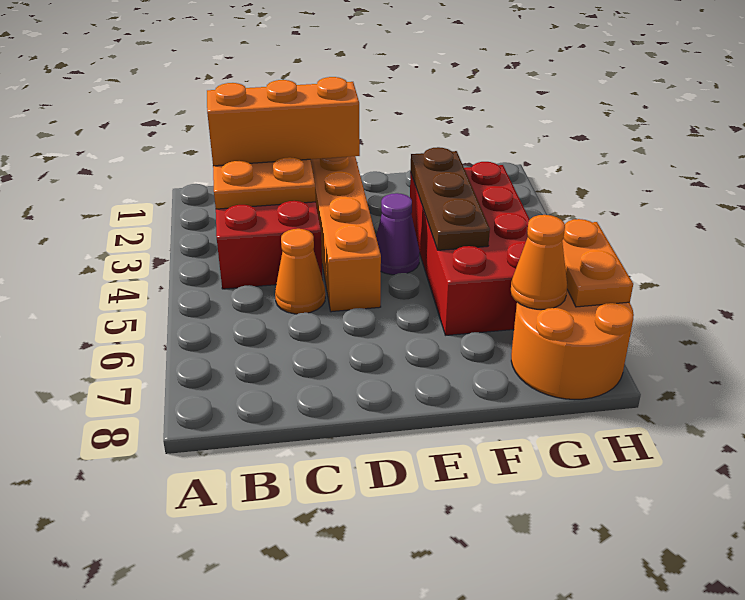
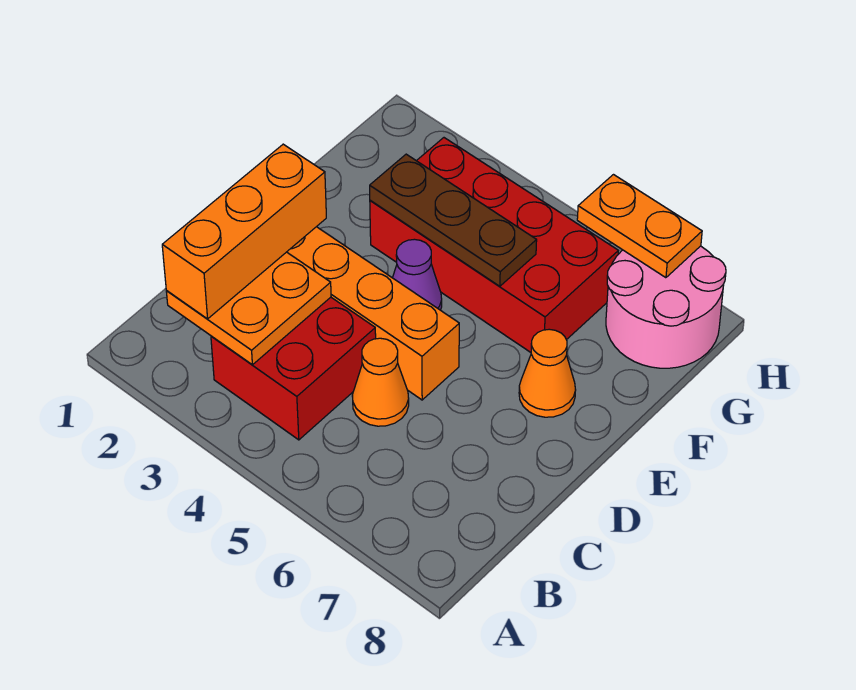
orange round brick G7:H8 level 1 -> pink round brick G7:H8 level 1
orange cone G7 level 2 -> orange cone E7 level 1

